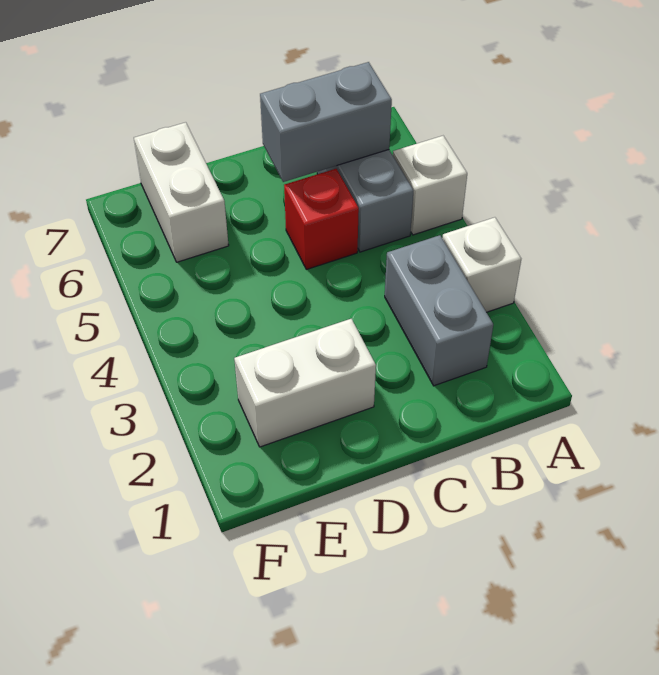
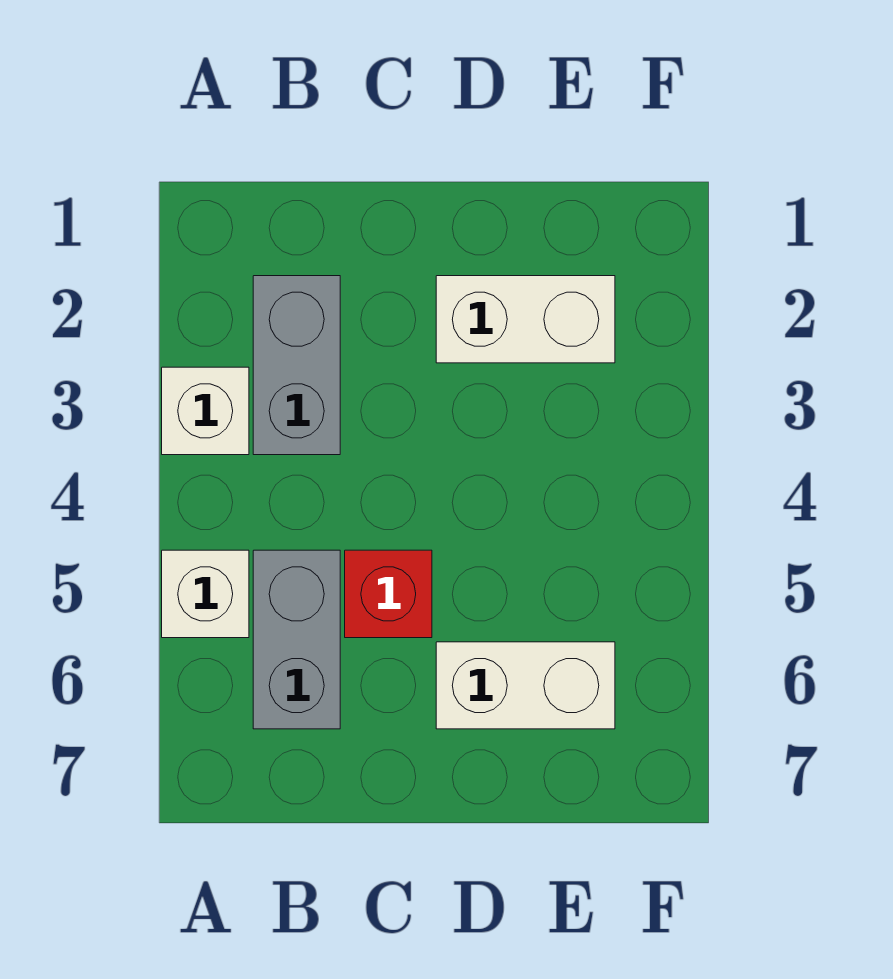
grey brick B6:C6 level 2 -> none
white brick E6:E7 level 1 -> white brick D6:E6 level 1

